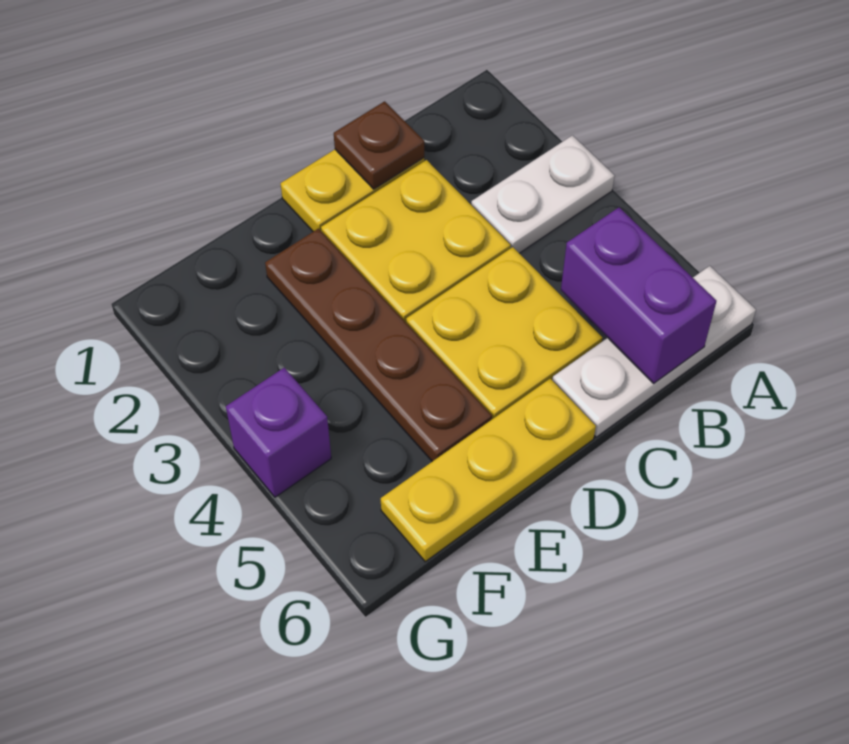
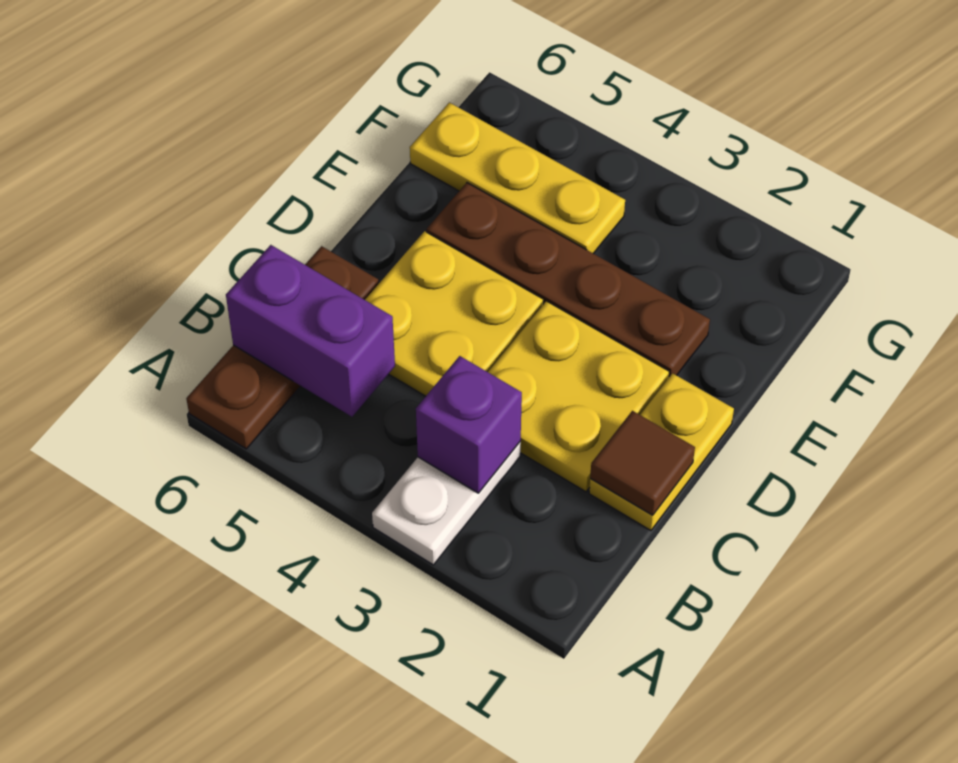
white plate A6:C6 level 1 -> brown plate A6:C6 level 1
brown plate C1 level 2 -> brown tile C1 level 2
yellow plate D6:F6 level 1 -> yellow plate F4:F6 level 1
purple brick G4 level 1 -> purple brick B3 level 2

